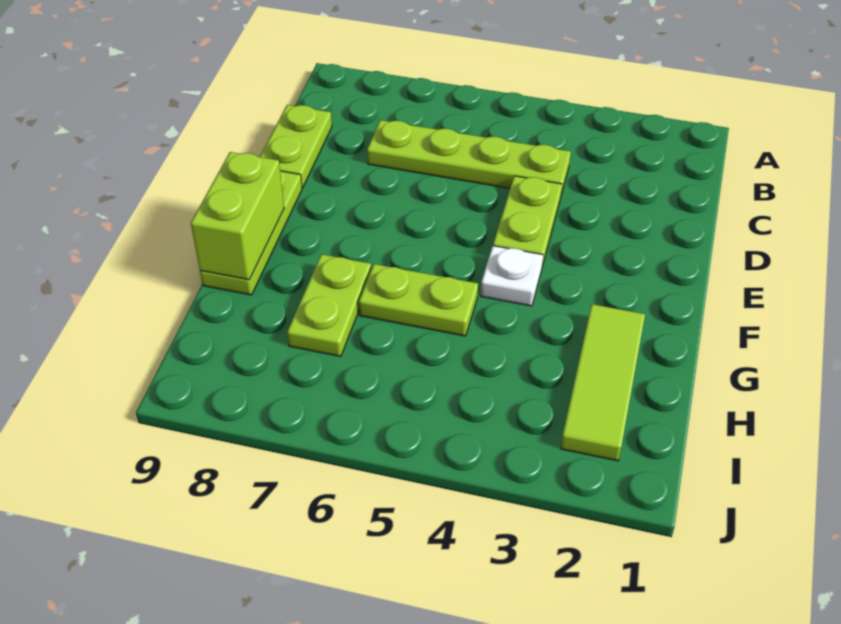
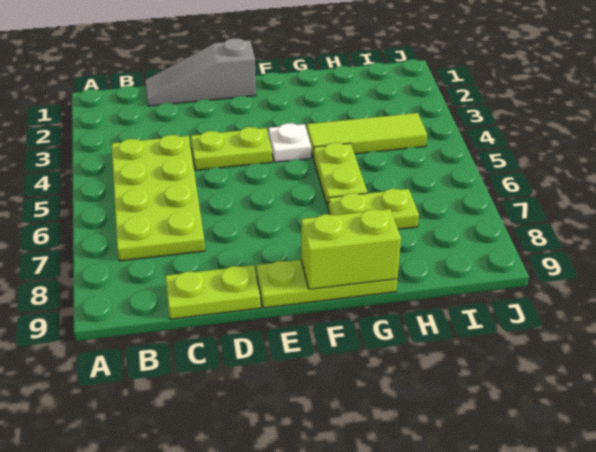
none -> grey slope C1:E1 level 1 top E
lime plate C4:C7 level 1 -> lime plate B4:C7 level 1
lime tile G2:I2 level 1 -> lime tile G4:I4 level 1

